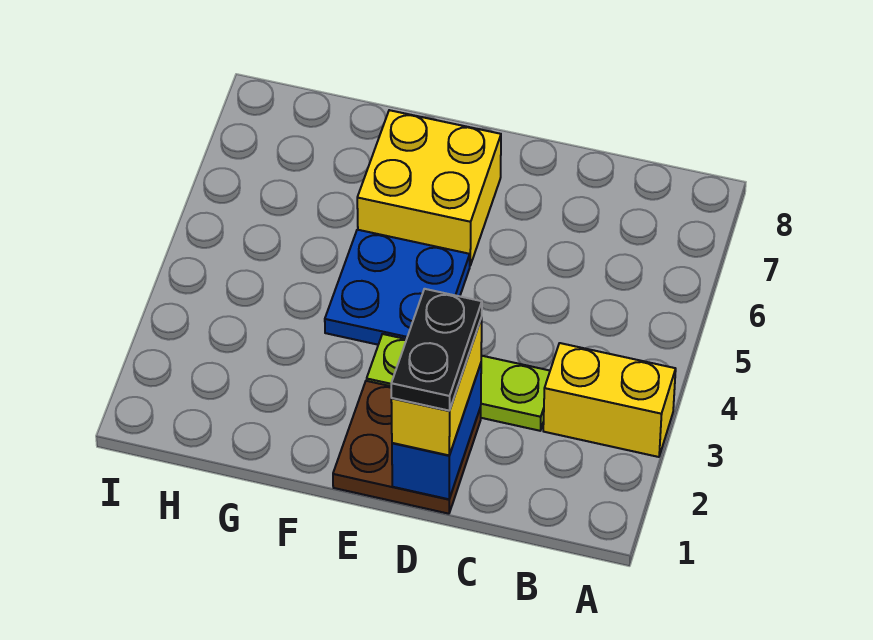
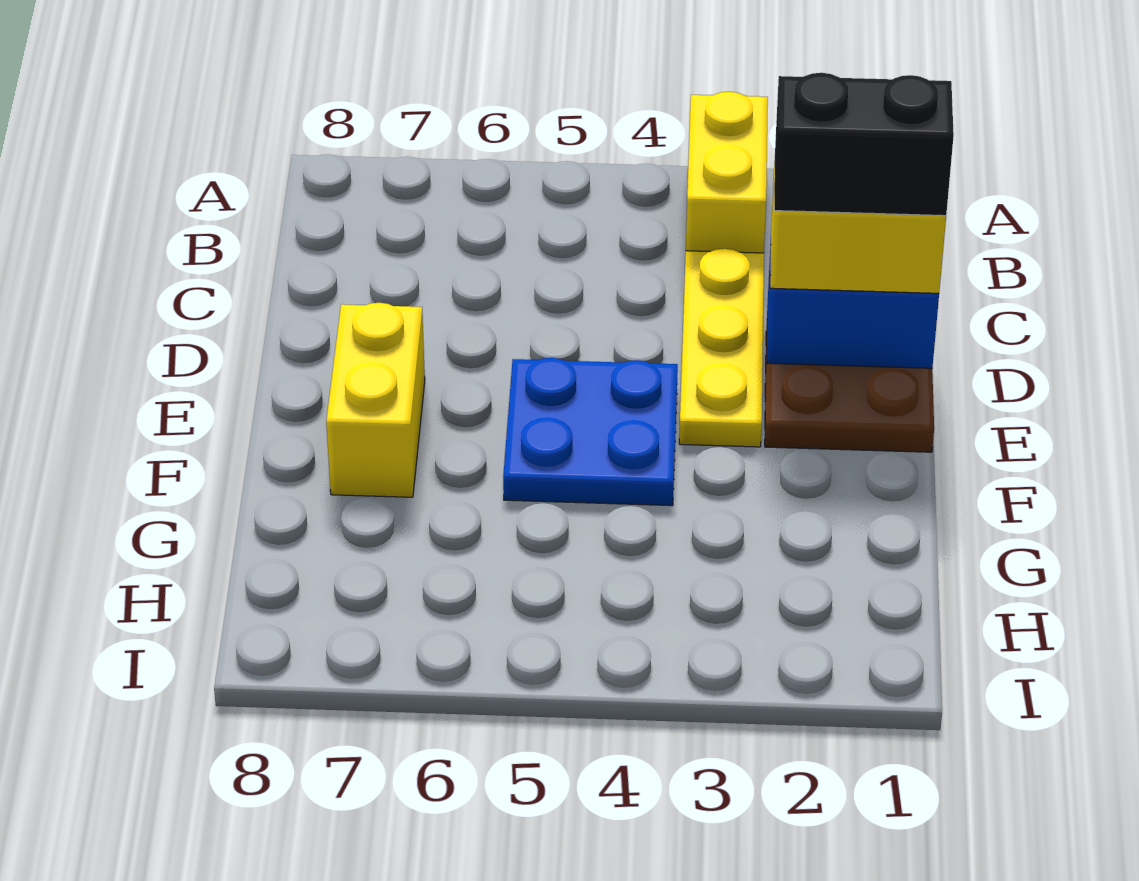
lime plate C3:E3 level 1 -> yellow plate C3:E3 level 1
black plate D1:D2 level 4 -> black brick D1:D2 level 4
yellow brick E6:F7 level 1 -> yellow brick E7:F7 level 1

